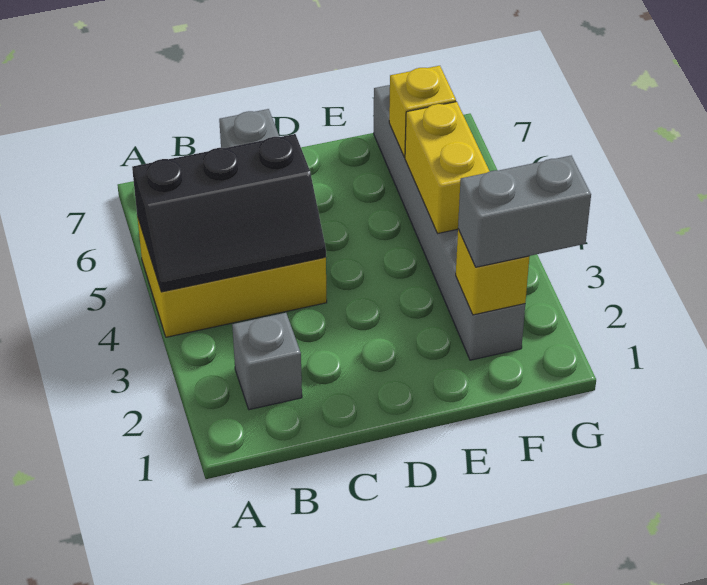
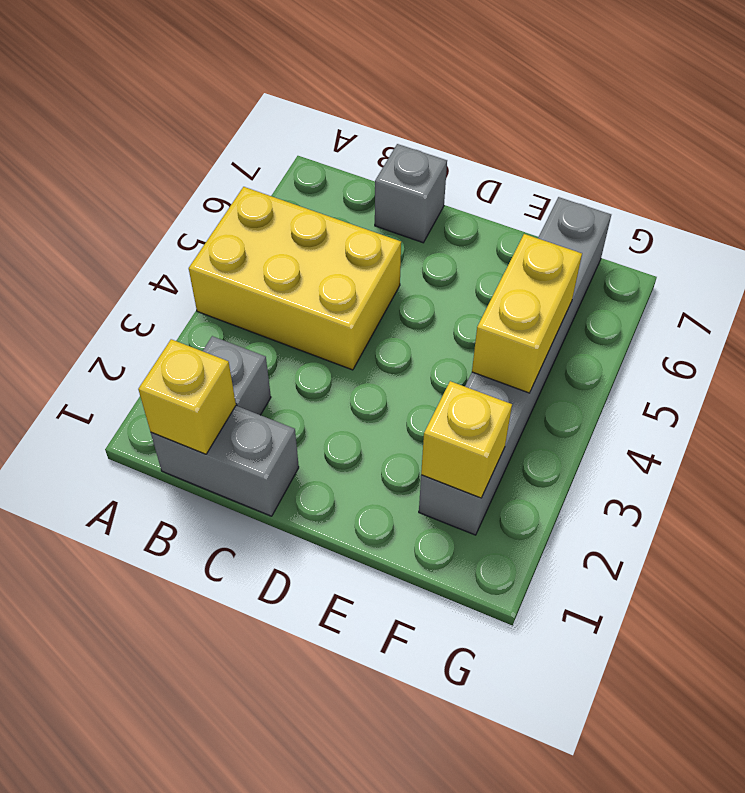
black slope A4:C5 level 2 top 5 -> none
grey brick F2:G2 level 3 -> grey brick B1:C1 level 1
yellow brick F6 level 2 -> yellow brick B1 level 2

